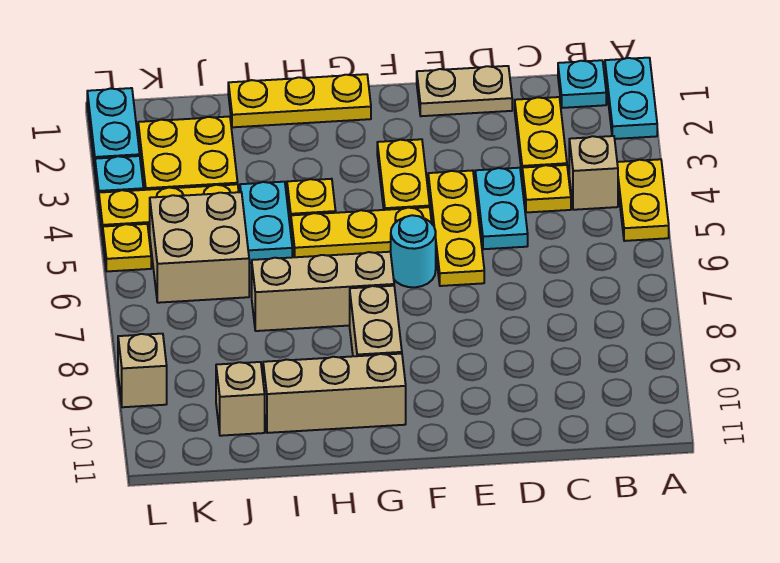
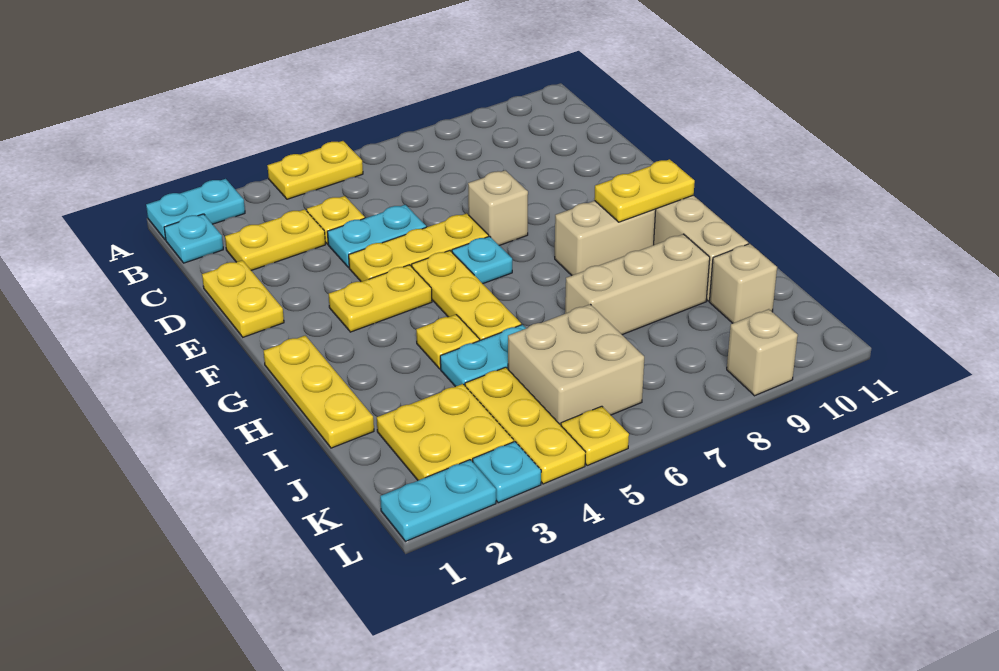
tan brick B4 level 1 -> tan brick E7 level 1
tan plate D1:E1 level 1 -> yellow plate D1:E1 level 1
cyan round brick F6 level 1 -> cyan plate F6 level 1
tan brick G7:I7 level 1 -> tan brick I7:I9 level 1
none -> yellow plate G9:G10 level 2

